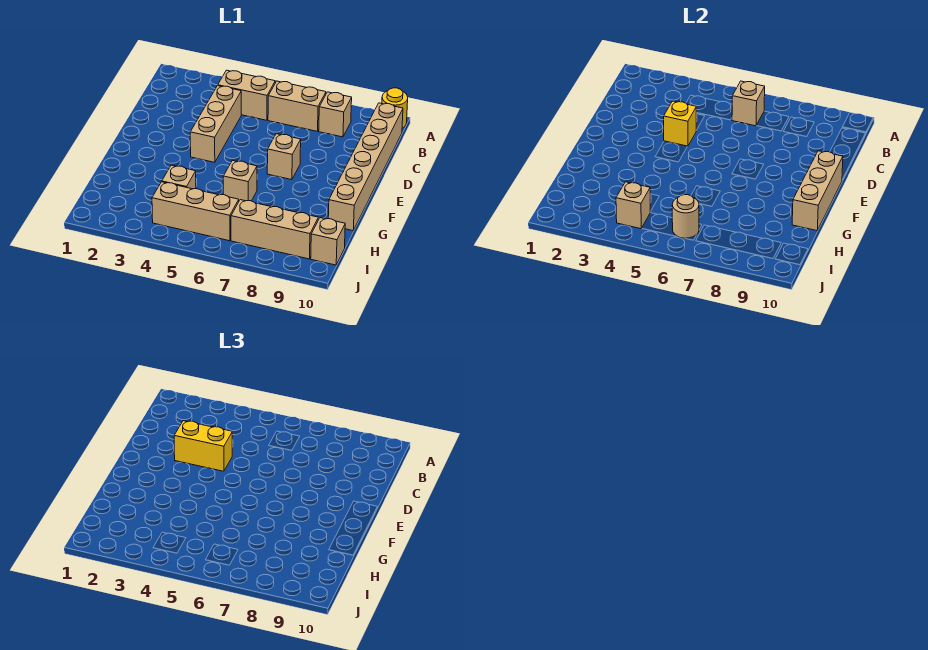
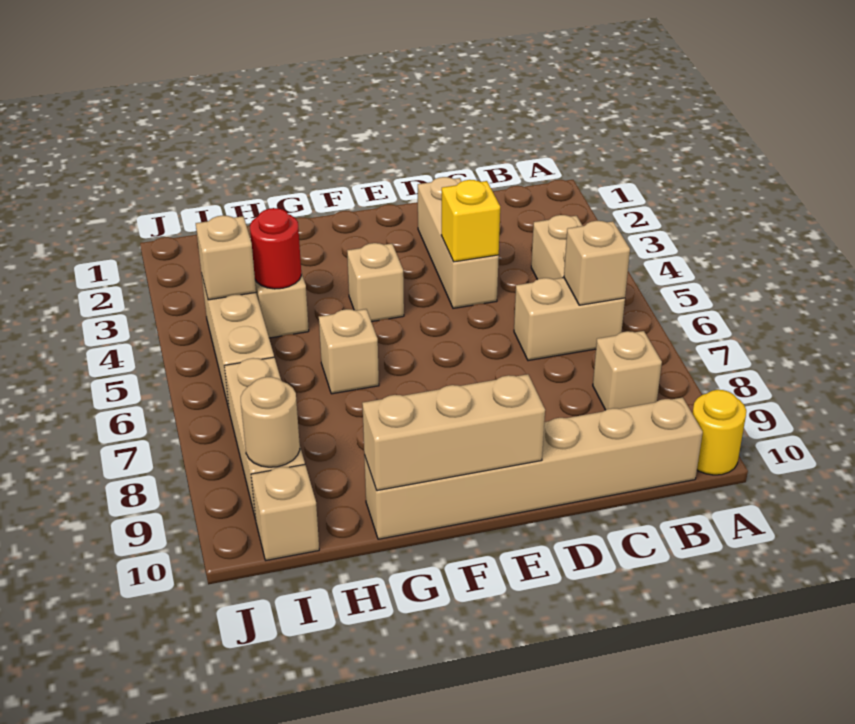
tan brick B6:B7 level 1 -> tan brick B6:C6 level 1
tan brick C4:E4 level 1 -> tan brick D2:D4 level 1
yellow brick D3:D4 level 3 -> none
tan brick E7 level 1 -> tan brick F4 level 1
none -> red round brick H4 level 2
tan round brick I6 level 2 -> tan round brick I9 level 2

